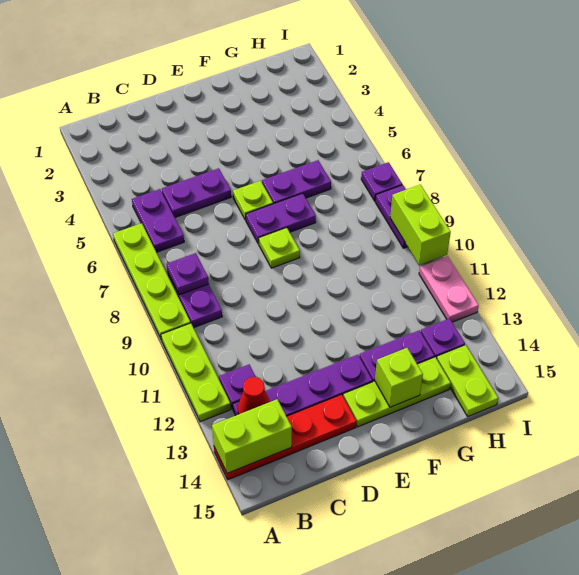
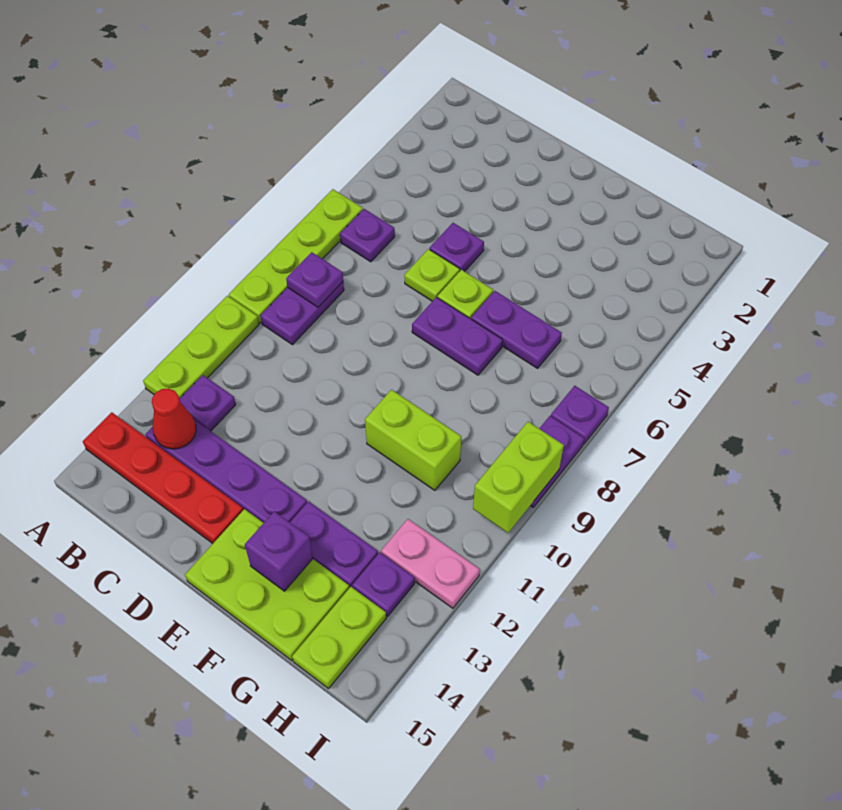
lime brick A14:B14 level 2 -> lime brick F10:G10 level 1
purple plate B5:B6 level 1 -> purple plate B6 level 1
purple plate C5:D5 level 1 -> purple plate D5 level 1
lime plate E8 level 1 -> lime plate D6 level 1
lime plate E14:G14 level 1 -> lime plate E14:G15 level 1
lime brick F14 level 2 -> purple brick F14 level 2
pink plate I11:I12 level 1 -> pink plate H12:I12 level 1

